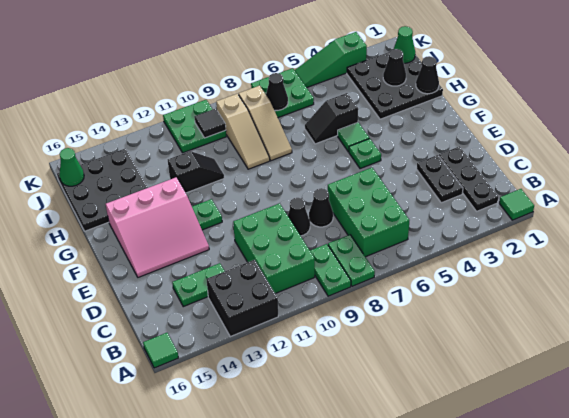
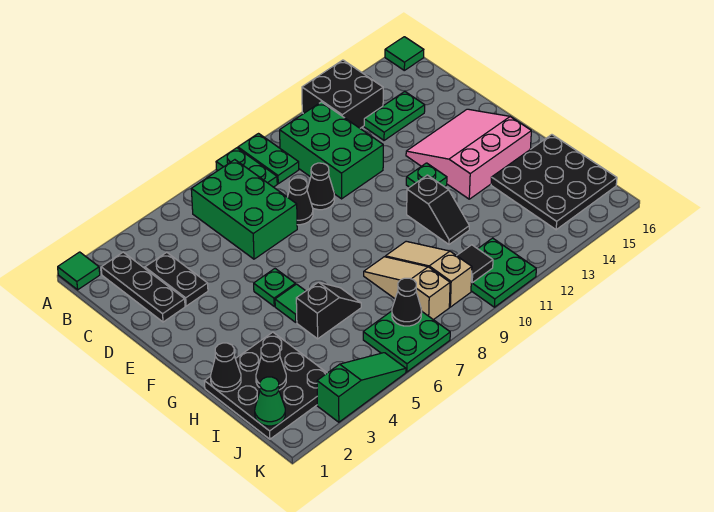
black slope H11:H12 level 1 top 12 -> black slope G11:H11 level 1 top G
green cone J16 level 2 -> none

